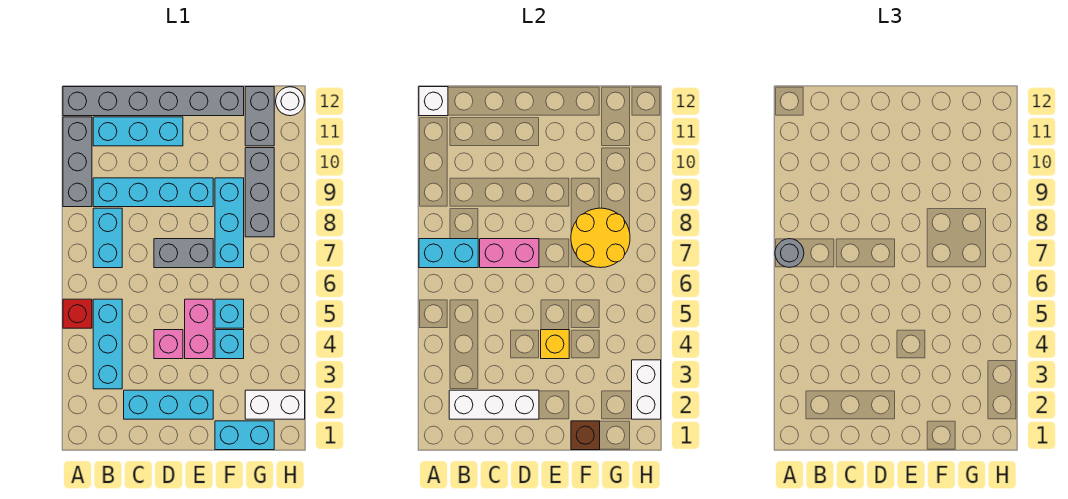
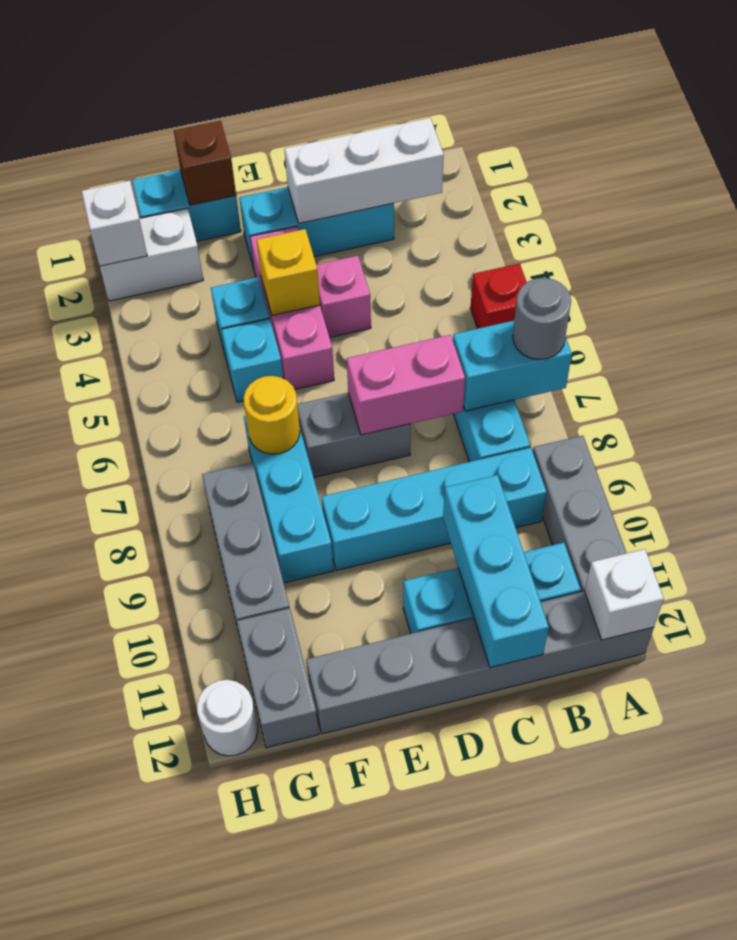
cyan brick B3:B5 level 1 -> cyan brick C10:C12 level 2
pink brick E4:E5 level 1 -> pink brick E3:E5 level 1
yellow round brick F7:G8 level 2 -> yellow round brick F7 level 2
white brick H2:H3 level 2 -> white brick H2 level 2

